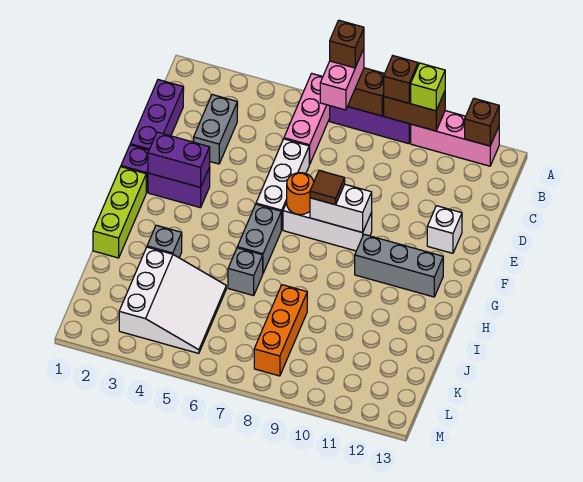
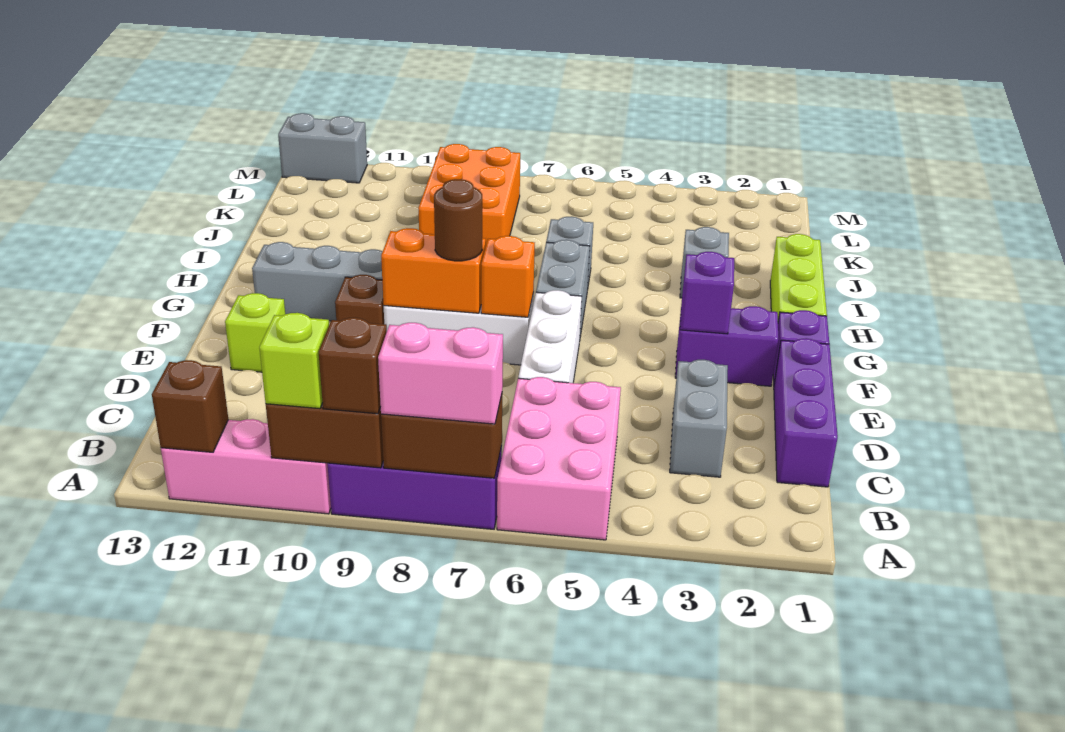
pink brick A6:C6 level 1 -> pink brick A5:C6 level 1
pink brick A7:B7 level 3 -> pink brick A7:A8 level 3
brown brick A7 level 4 -> brown brick F10 level 1
white brick E12 level 1 -> lime brick E12 level 1
purple brick F2:F3 level 2 -> purple brick F3 level 2
orange round brick F7 level 2 -> orange brick F7 level 2
white brick F8:F9 level 2 -> orange brick F8:F9 level 2
brown tile F8 level 3 -> brown round brick F8 level 3
white slope J3:L5 level 1 top 3 -> none
orange brick J8:L8 level 1 -> orange brick J8:L9 level 1
none -> grey brick M12:M13 level 1

